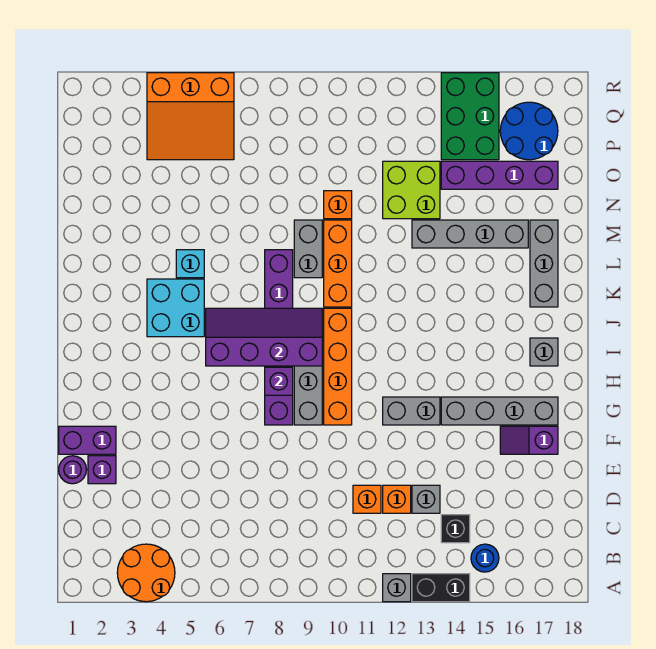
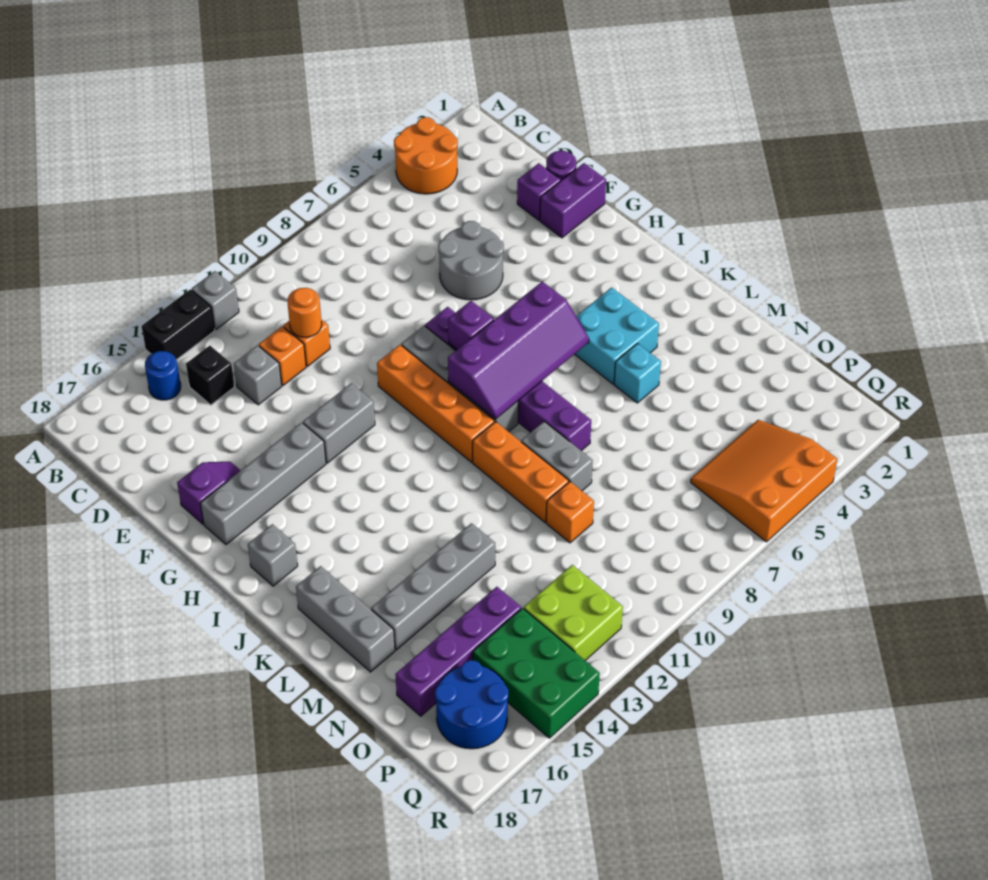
none -> orange round brick D11 level 2
none -> grey round brick E5:F6 level 1
lime brick N12:O13 level 1 -> lime brick P12:Q13 level 1

